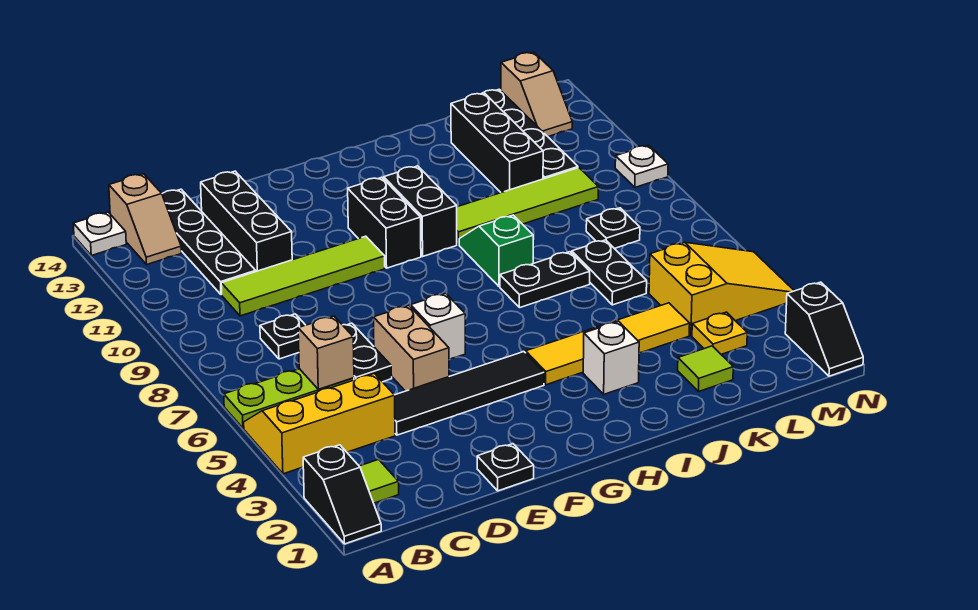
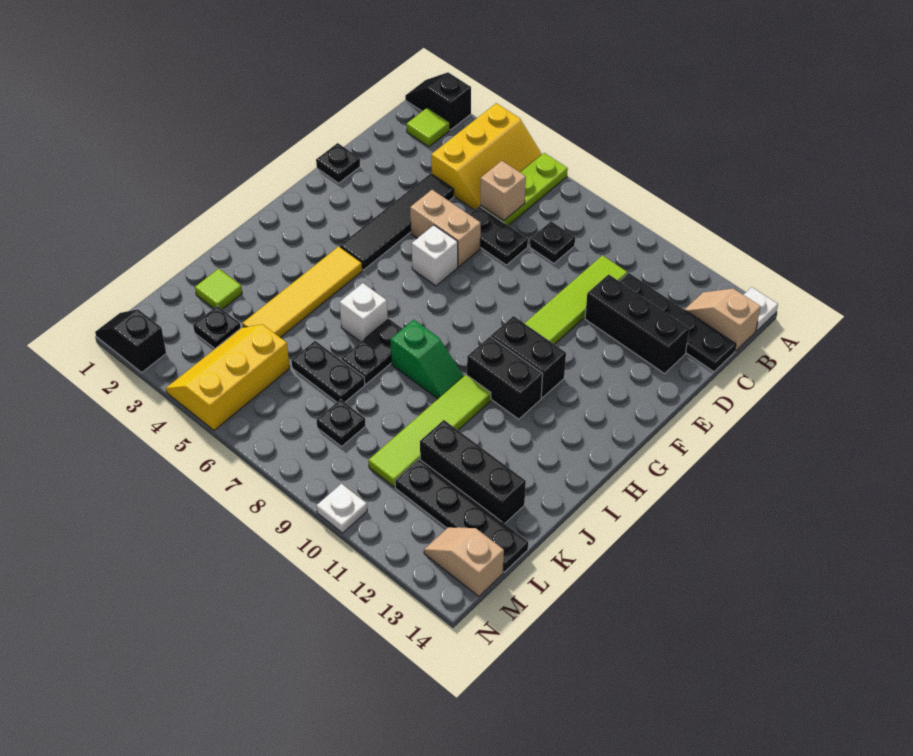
white brick I3 level 1 -> white brick I6 level 1
yellow plate L3 level 1 -> black plate L3 level 1
yellow slope L4:N5 level 1 top L -> yellow slope L4:N5 level 1 top 5

